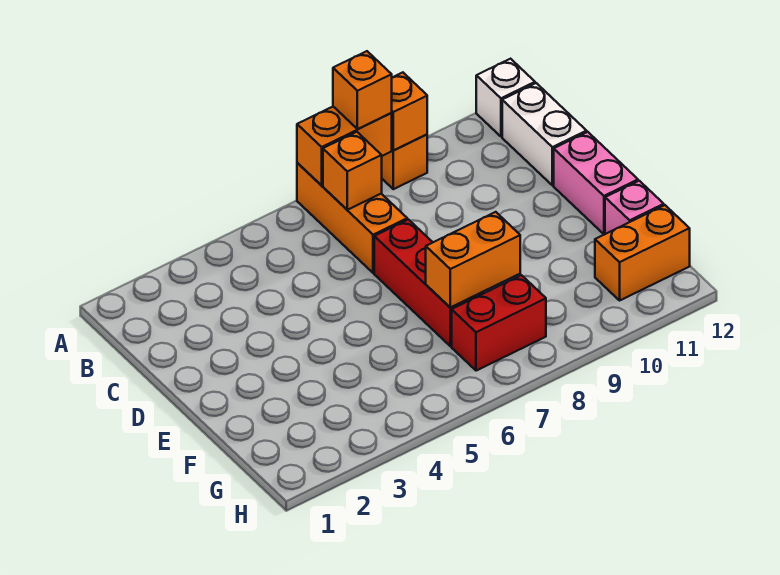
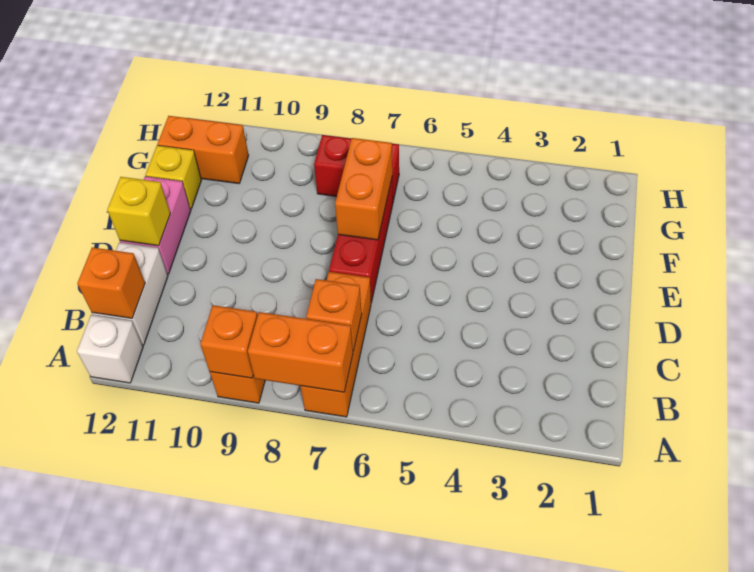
orange brick A8 level 3 -> orange brick B12 level 2
none -> yellow brick D12 level 2
orange brick F7:F8 level 2 -> orange brick E7:F7 level 2
pink brick F12 level 1 -> yellow brick F12 level 1

